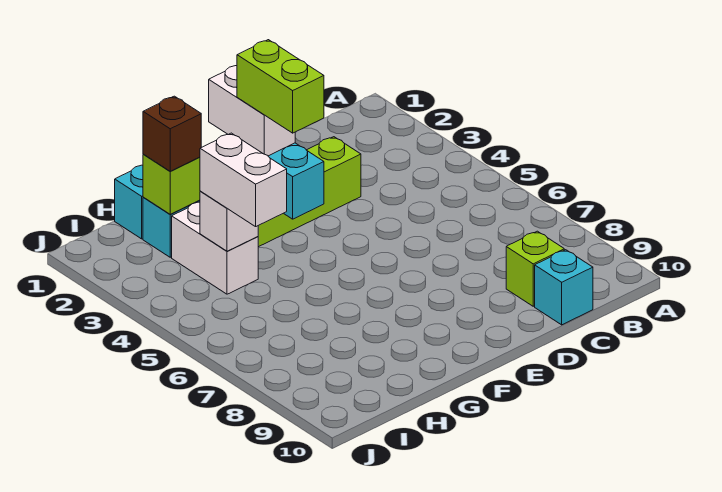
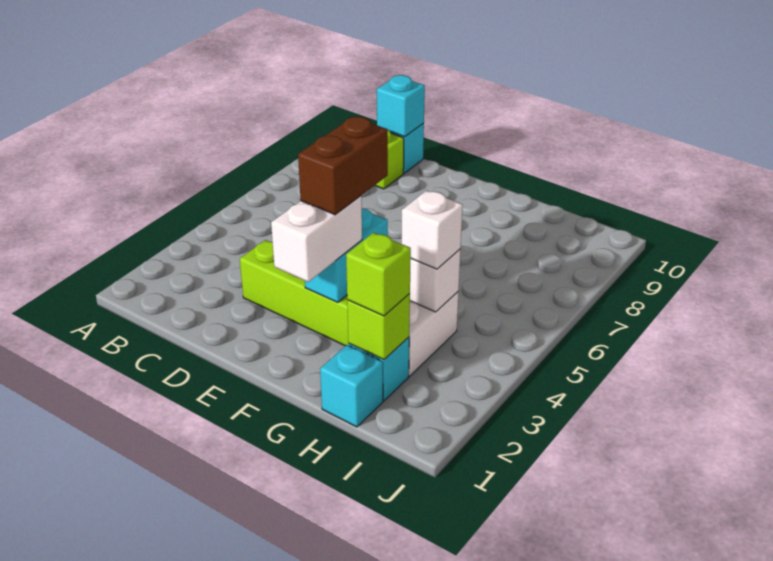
none -> cyan brick C10 level 2
lime brick F3:F4 level 4 -> brown brick F3:F4 level 4
brown brick H2 level 3 -> lime brick H2 level 3
white brick H4:H5 level 3 -> white brick H4 level 3

